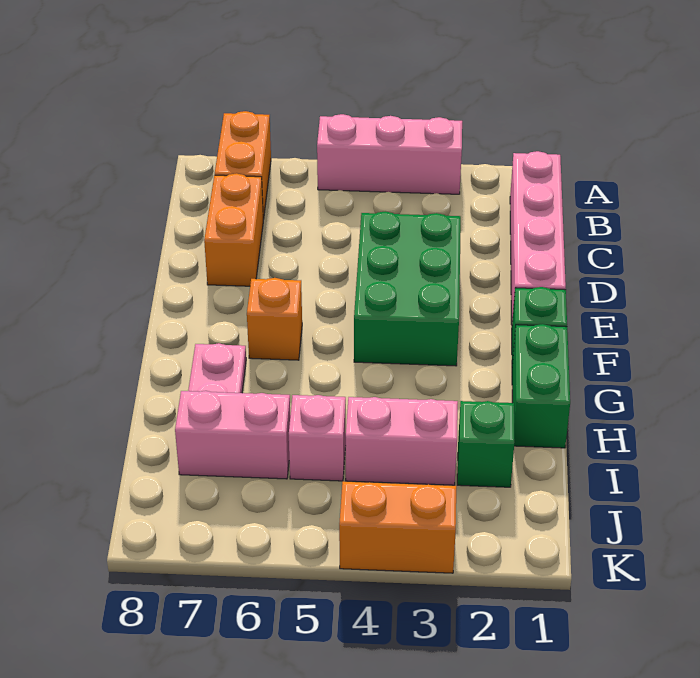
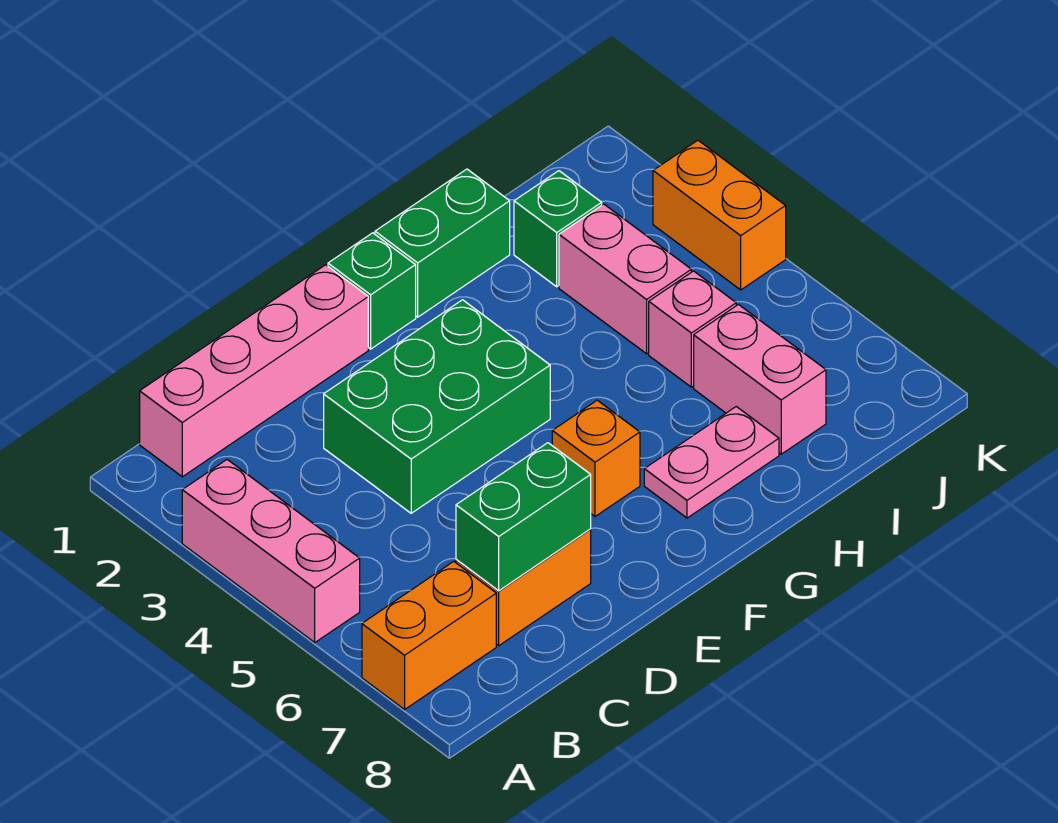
none -> green brick C7:D7 level 2

